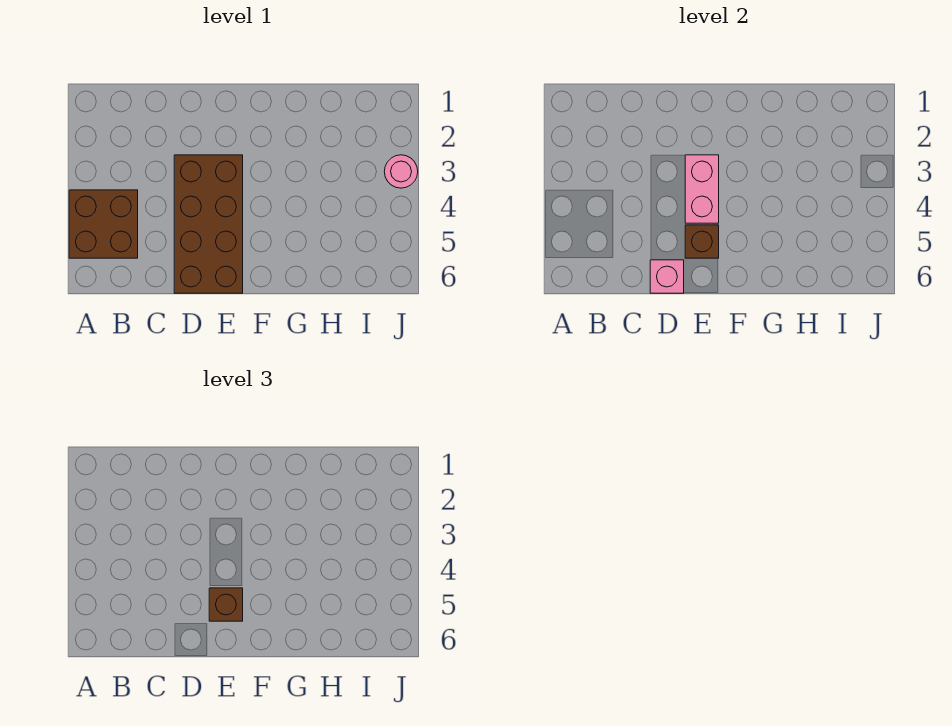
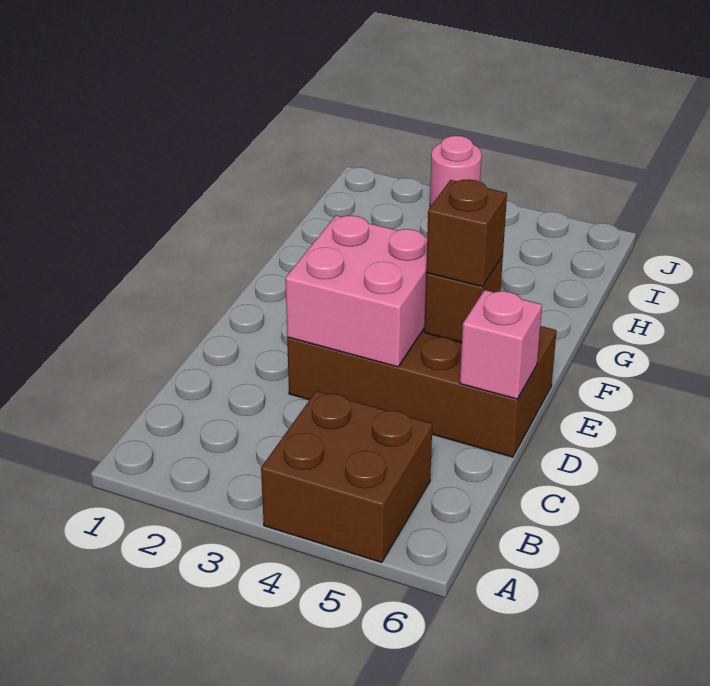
pink brick E3:E4 level 2 -> pink brick D3:E4 level 2

